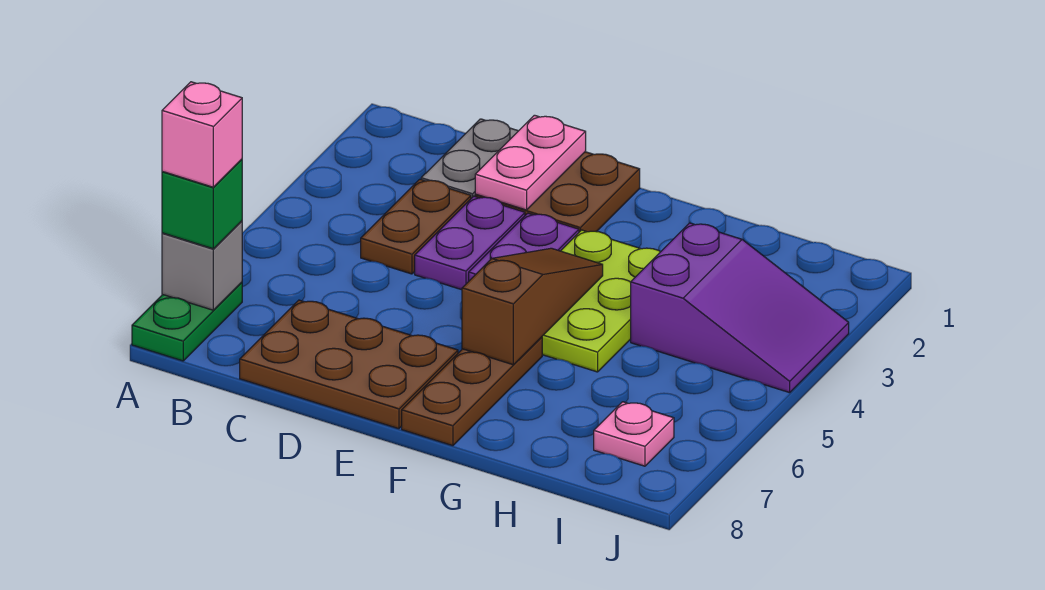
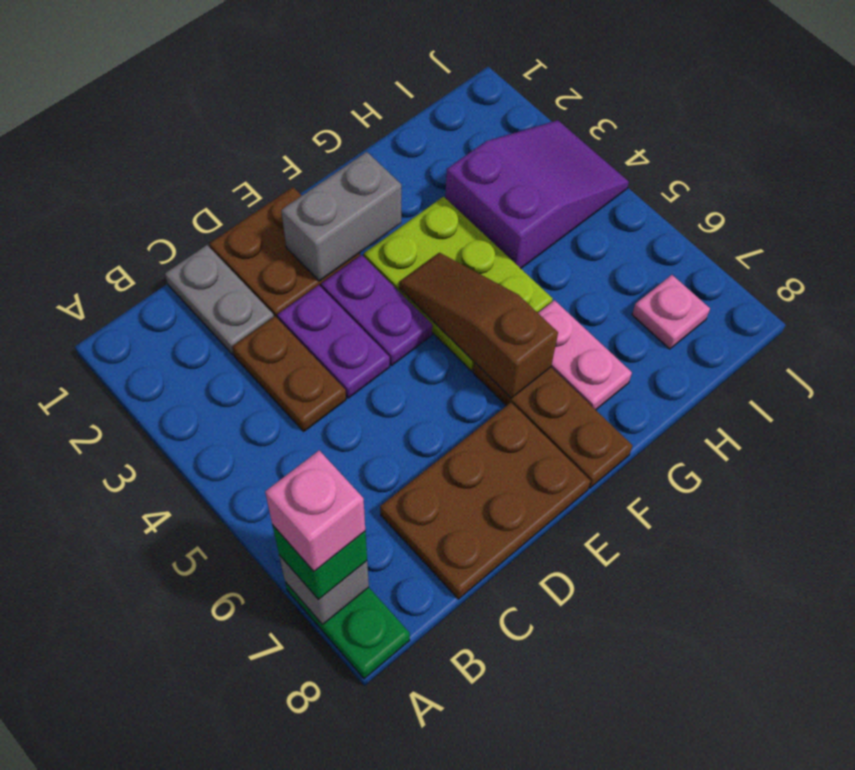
pink plate D1:D2 level 2 -> pink plate G6:G7 level 1
none -> grey brick E2:F2 level 2

